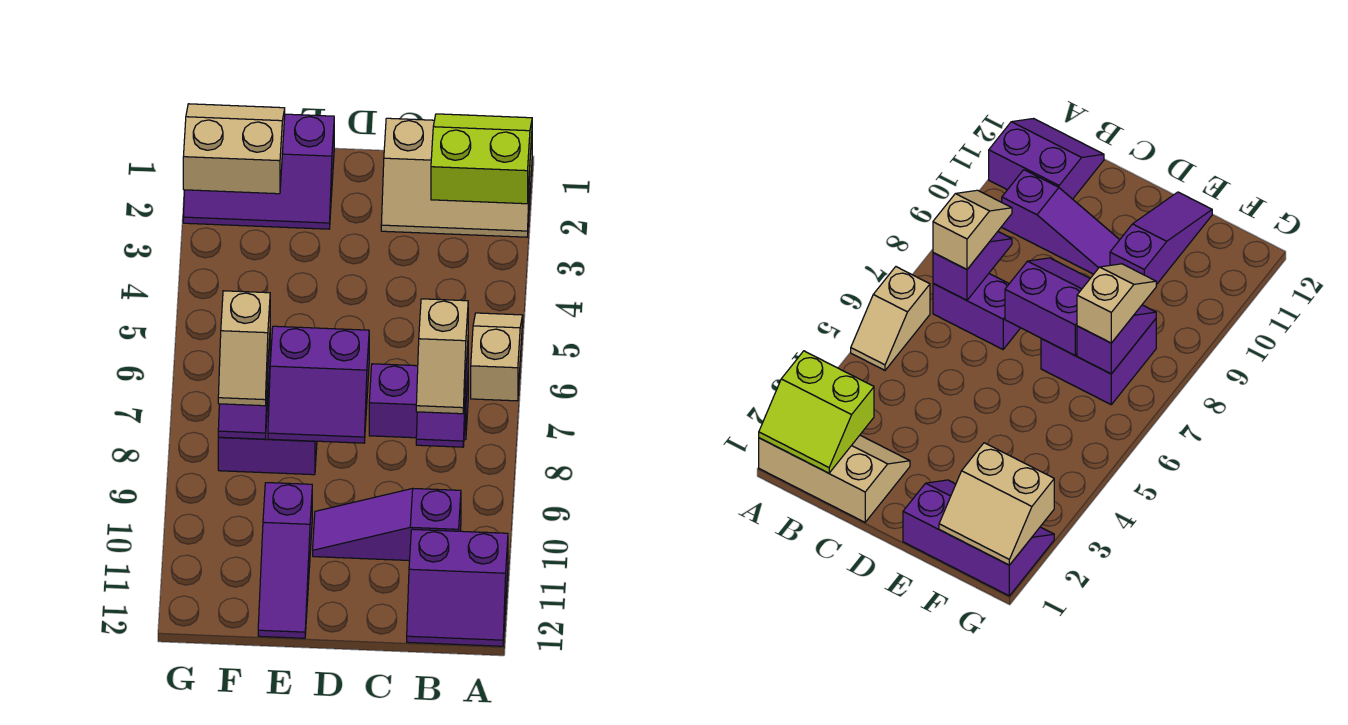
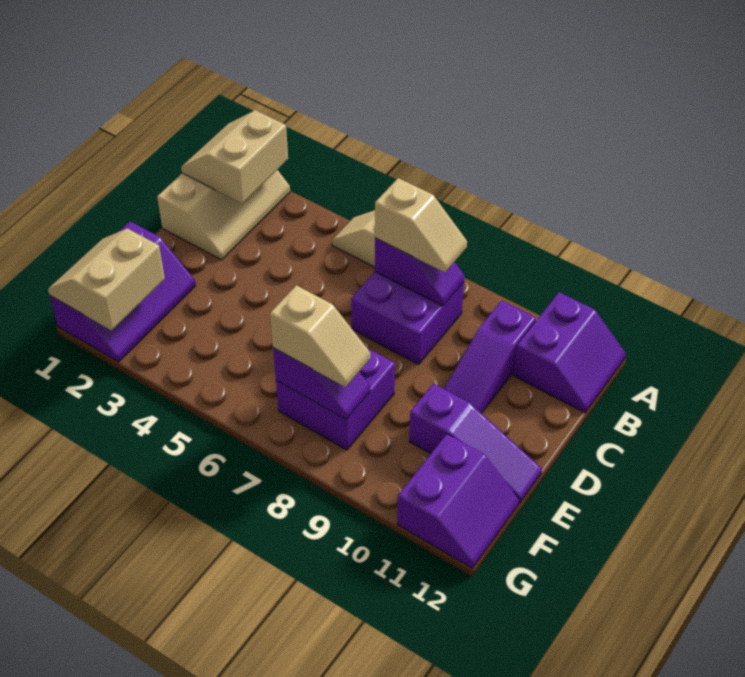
lime slope A1:B2 level 2 top 2 -> tan slope A1:B2 level 2 top 2
purple brick B7:C7 level 1 -> purple brick B7:C8 level 1
purple slope D7:E8 level 2 top 7 -> purple slope F11:G12 level 1 top 11

